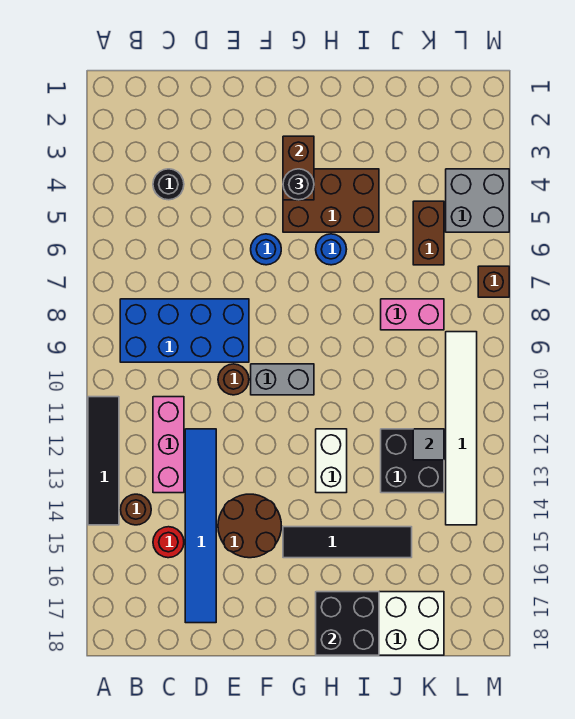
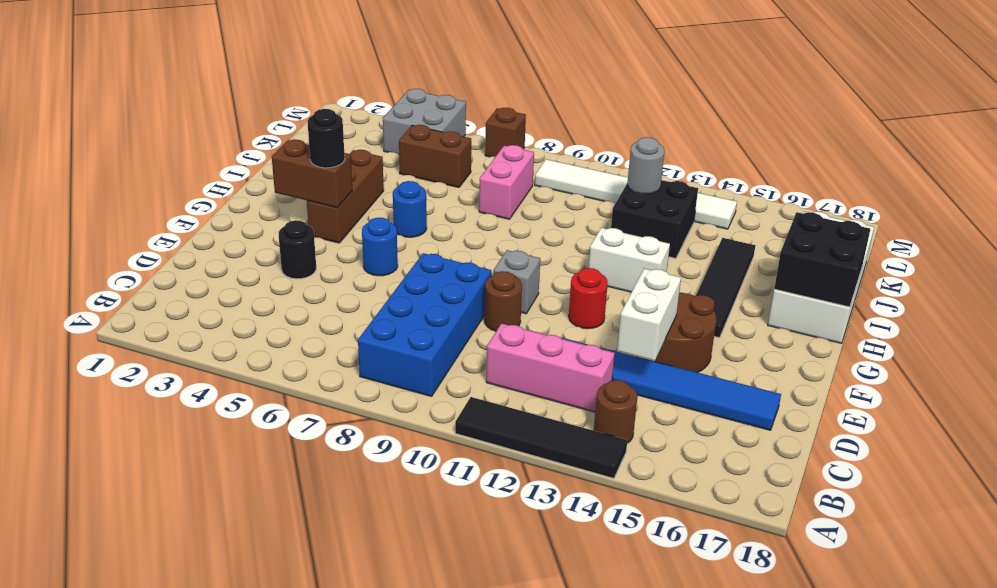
black round brick C4 level 1 -> black round brick E4 level 1
red round brick C15 level 1 -> red round brick F12 level 1
none -> white brick D14:E14 level 2
grey brick F10:G10 level 1 -> grey brick F10 level 1
brown brick G4:I5 level 1 -> brown brick G4:I4 level 1
grey tile K12 level 2 -> grey round brick K12 level 2

